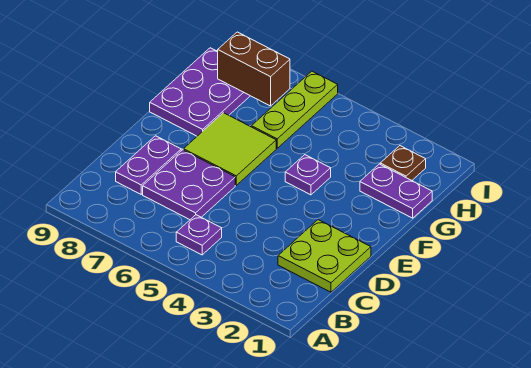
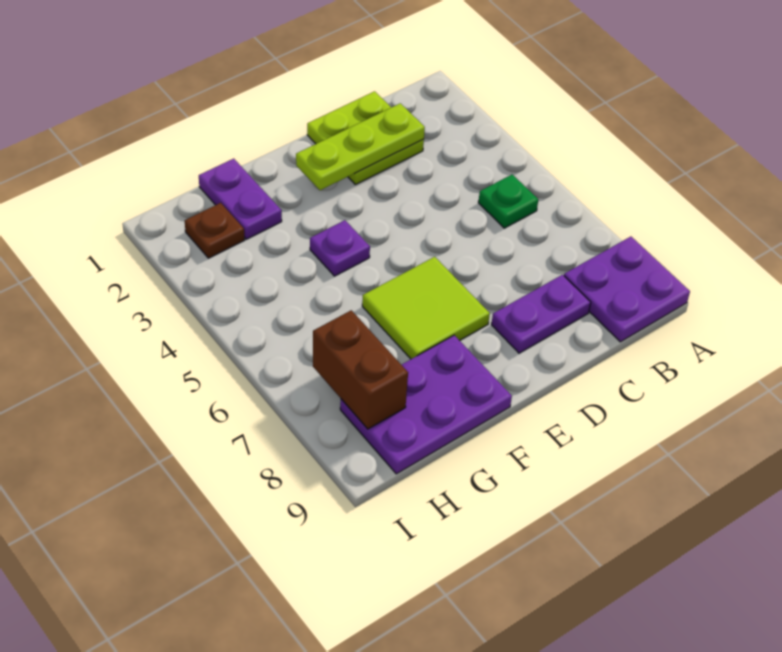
purple plate B5 level 1 -> green plate B5 level 1
purple plate C6:D7 level 1 -> purple plate A8:B9 level 1
lime plate G6:I6 level 1 -> lime plate C2:E2 level 2

